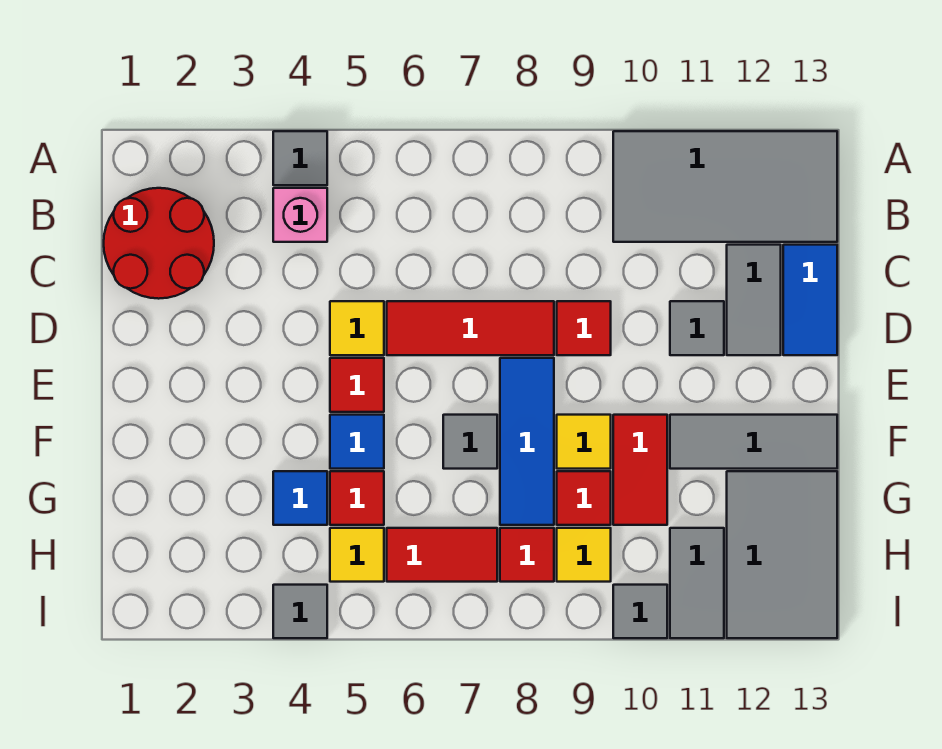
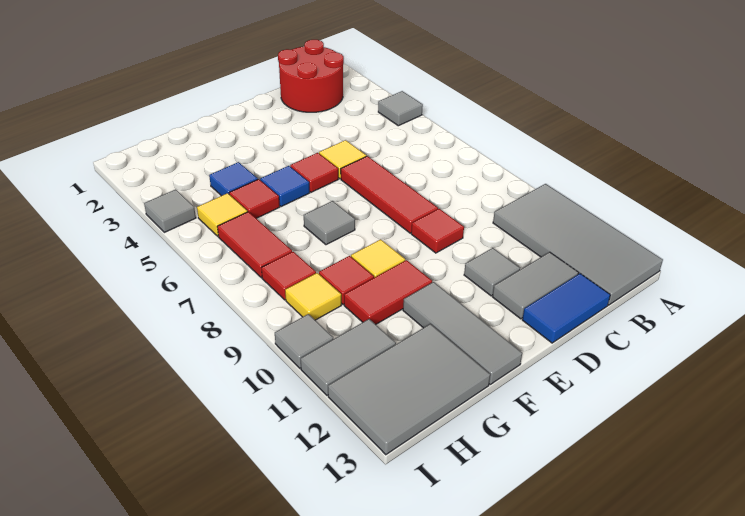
pink brick B4 level 1 -> none
blue tile E8:G8 level 1 -> none

